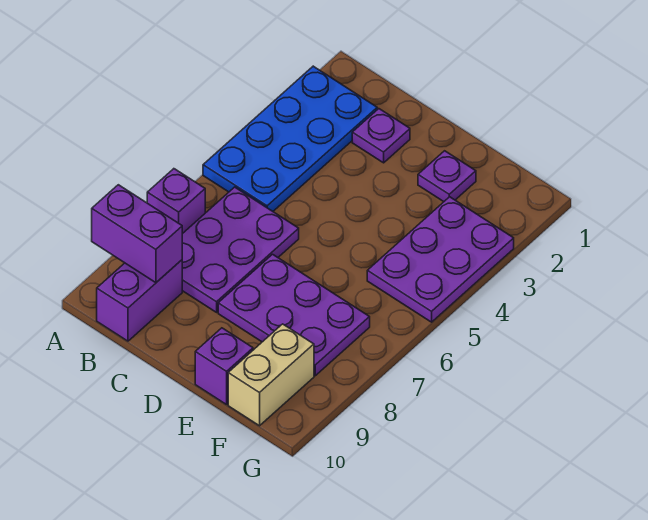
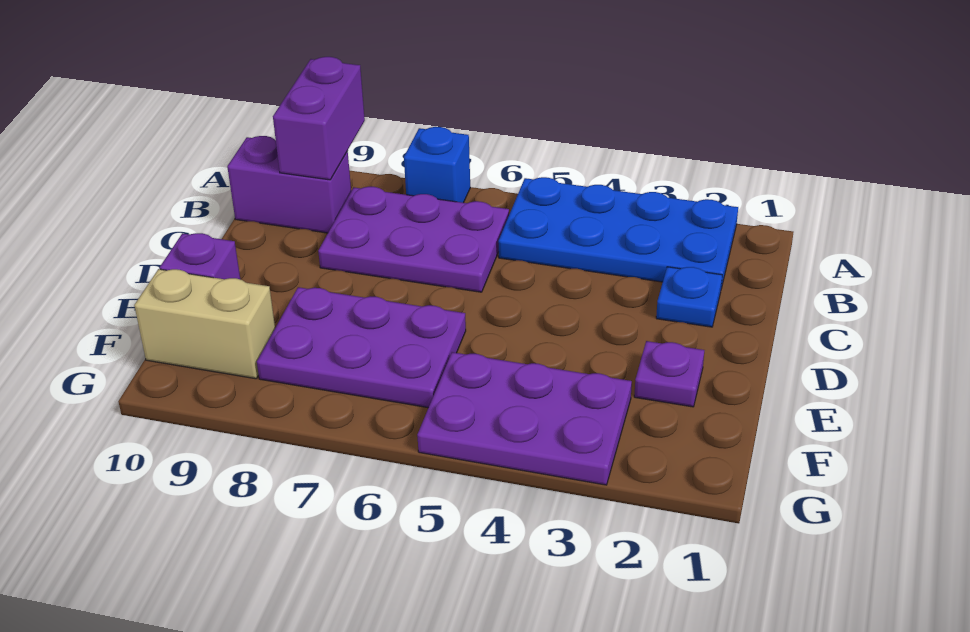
purple brick A7 level 1 -> blue brick A7 level 1
purple plate C2 level 1 -> blue plate C2 level 1
purple plate D7:F8 level 1 -> purple plate E6:F8 level 1

